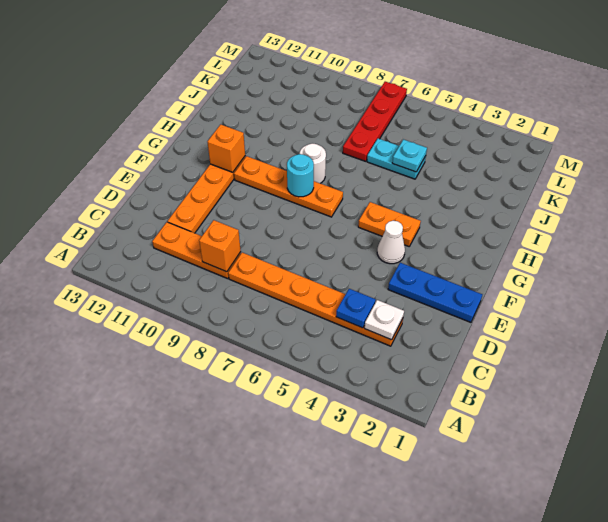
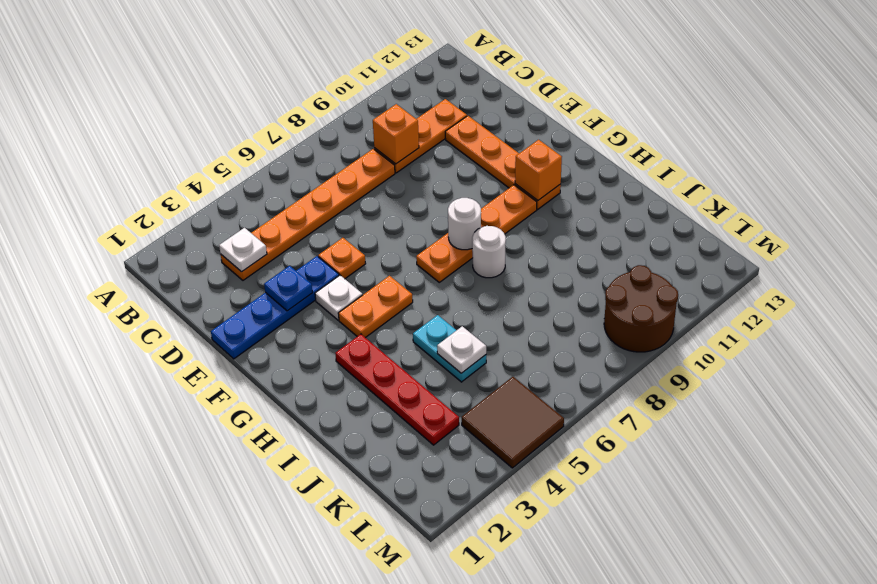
blue plate C4 level 2 -> blue plate E3 level 2
blue plate E1:E3 level 1 -> blue plate E1:E4 level 1
none -> orange plate E5 level 1
white cone F4 level 1 -> white plate F4 level 1
cyan round brick G8 level 2 -> white round brick G8 level 2
cyan plate J5:J6 level 1 -> cyan plate I5:J5 level 1
cyan plate J5 level 2 -> white plate J5 level 2
red plate J7:M7 level 1 -> red plate H3:K3 level 1
none -> brown tile L4:M5 level 1
none -> brown round brick L9:M10 level 1

